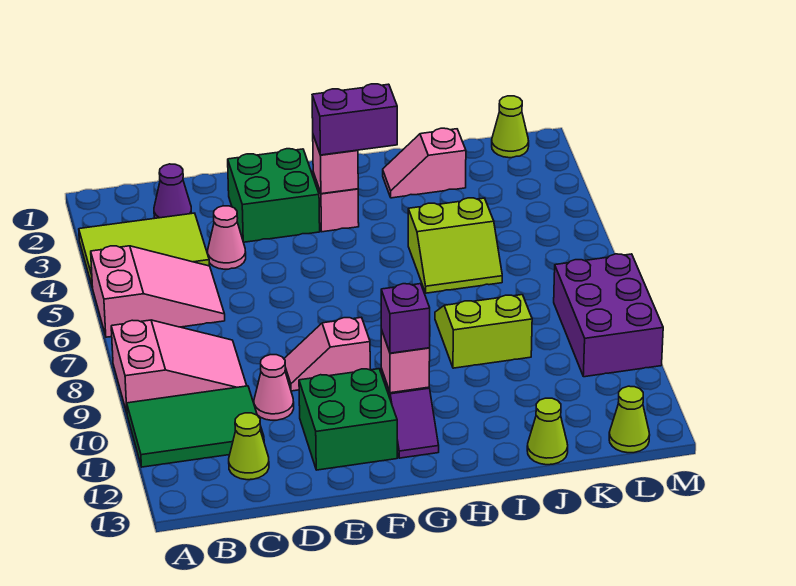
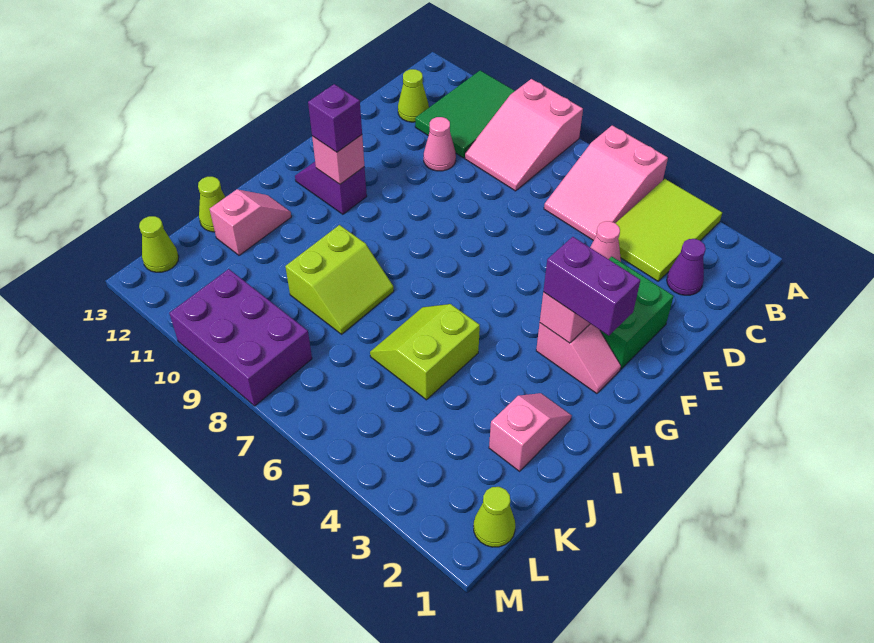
pink slope E9:F9 level 1 top F -> pink slope I12:J12 level 1 top J
green brick E11:F12 level 1 -> none
purple brick G3:H3 level 3 -> purple brick G2:G3 level 3

